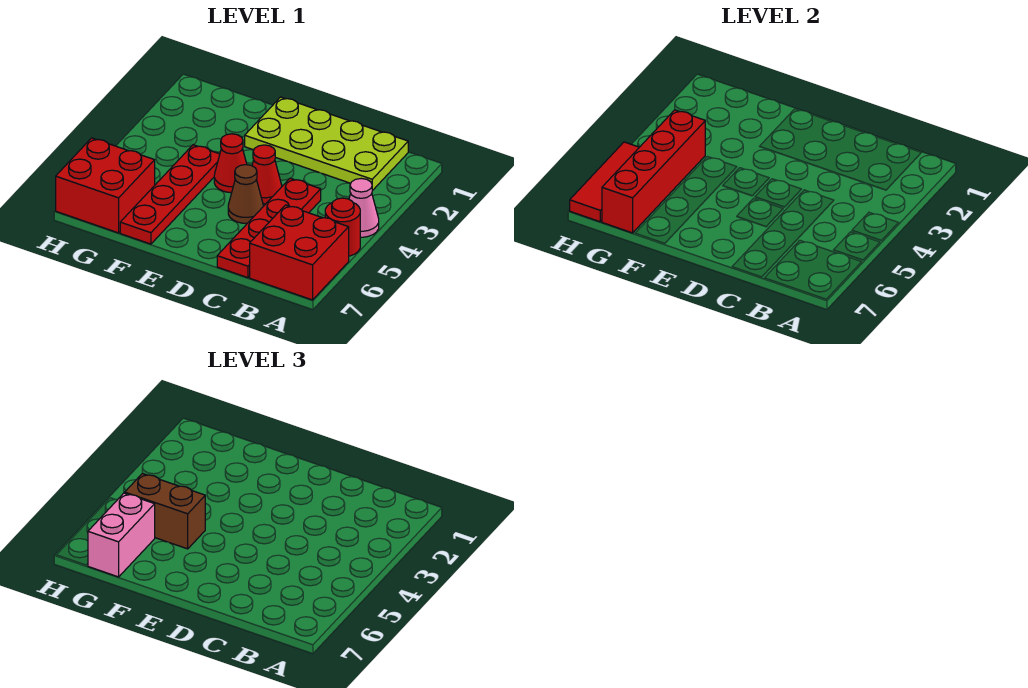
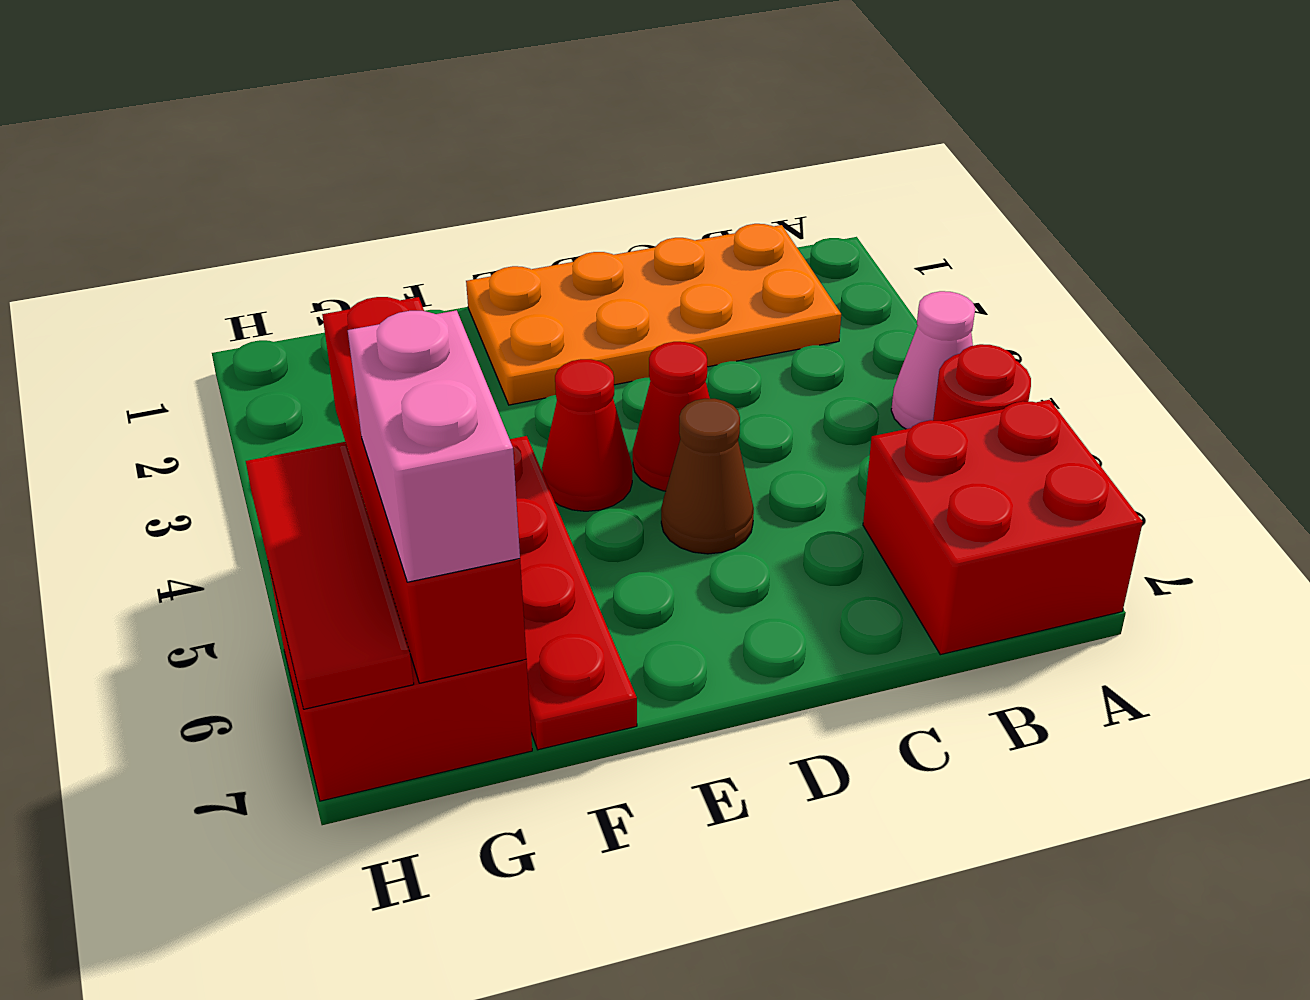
lime plate B1:E2 level 1 -> orange plate B1:E2 level 1
red plate C4:C7 level 1 -> none
brown brick F5:G5 level 3 -> none

